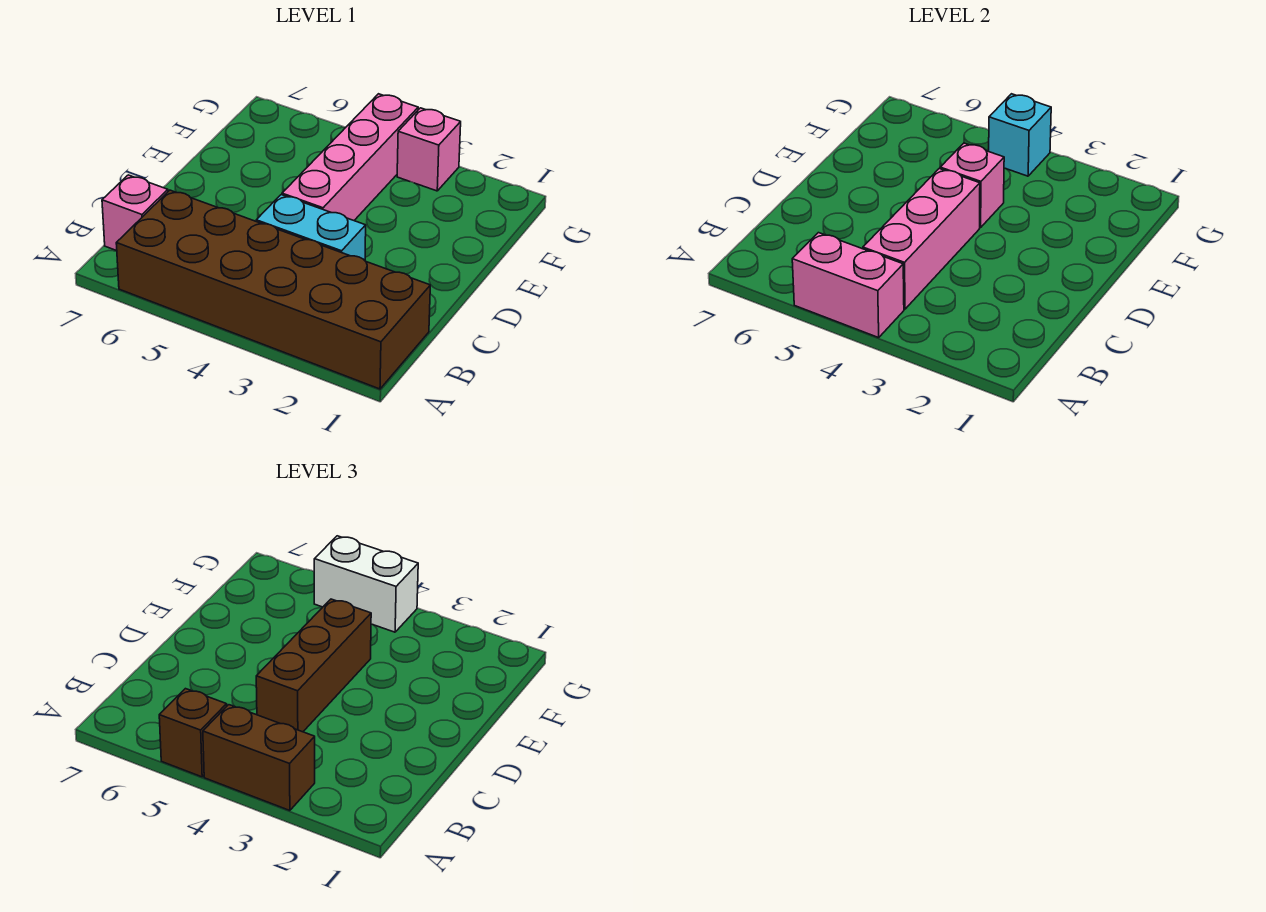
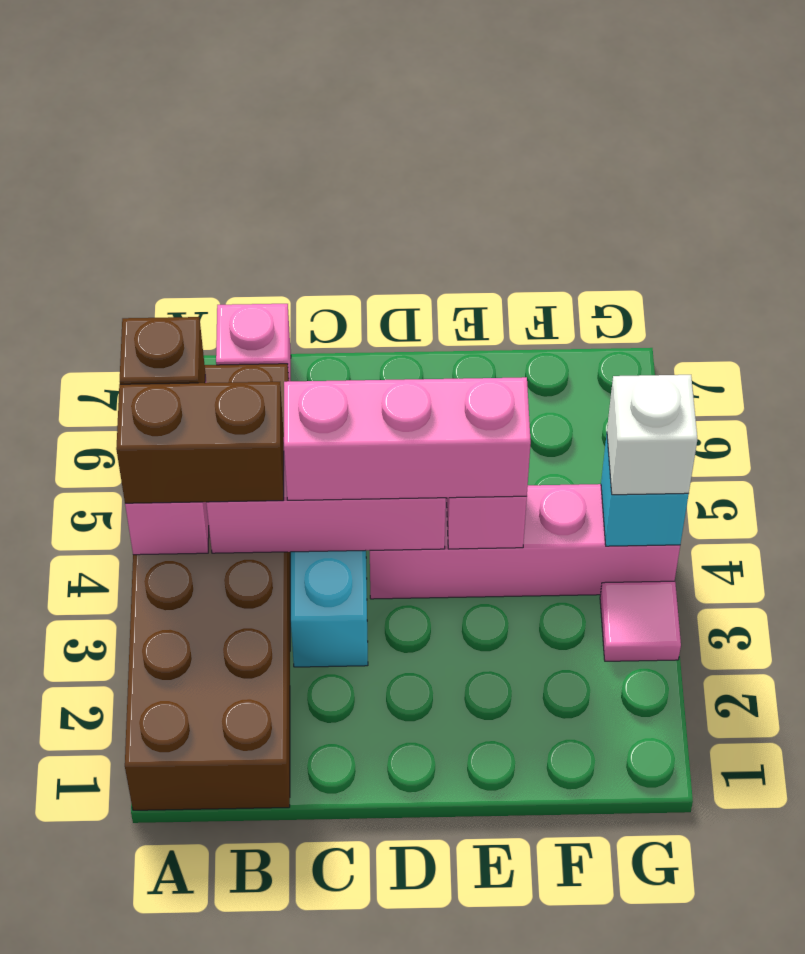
brown brick A3:A4 level 3 -> brown brick A4:B4 level 3
brown brick C4:E4 level 3 -> pink brick C4:E4 level 3
pink brick G3 level 1 -> pink tile G3 level 1
white brick G4:G5 level 3 -> white brick G4 level 3

